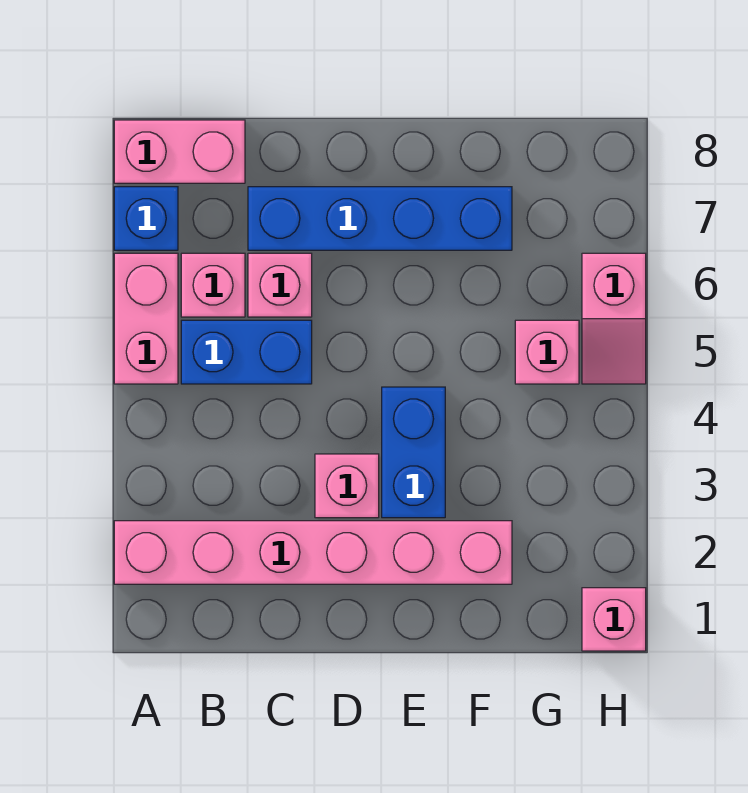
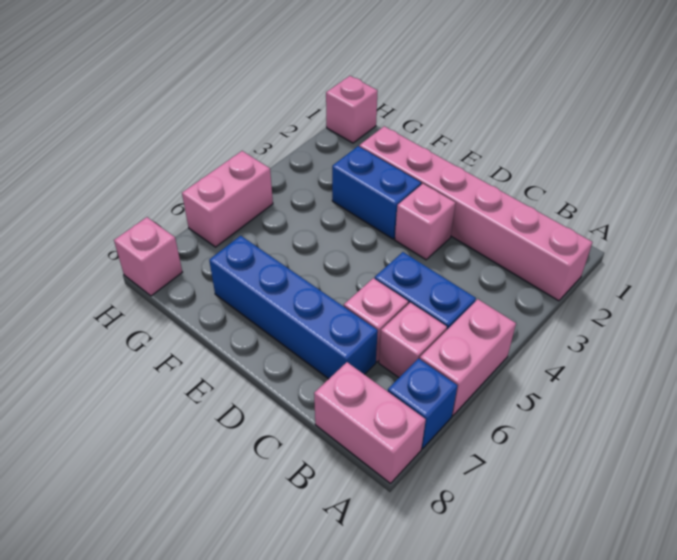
blue brick E3:E4 level 1 -> blue brick E3:F3 level 1
pink brick G5 level 1 -> pink brick H8 level 1
pink slope H5:H6 level 1 top 6 -> pink brick H5:H6 level 1

